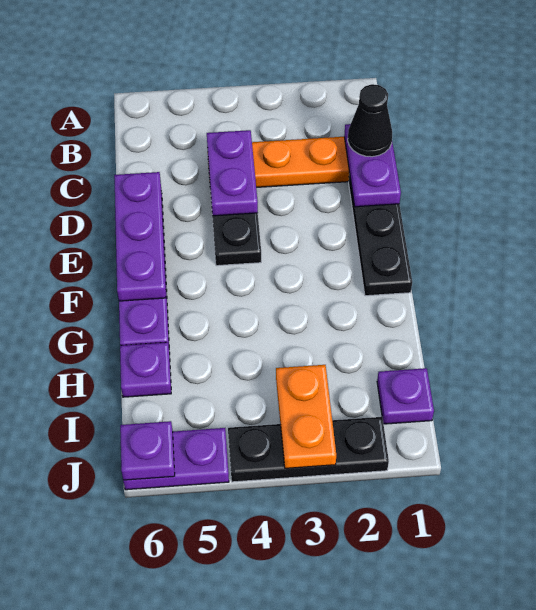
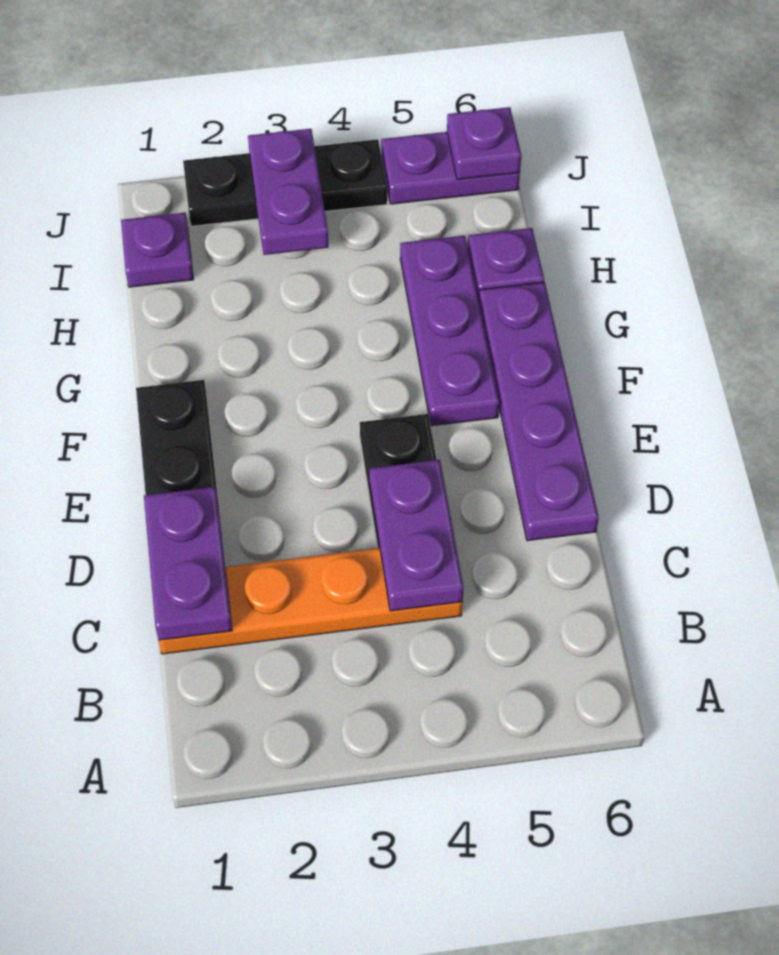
black cone C1 level 3 -> none
purple plate D6:F6 level 2 -> purple plate F5:H5 level 1
orange plate I3:J3 level 2 -> purple plate I3:J3 level 2

